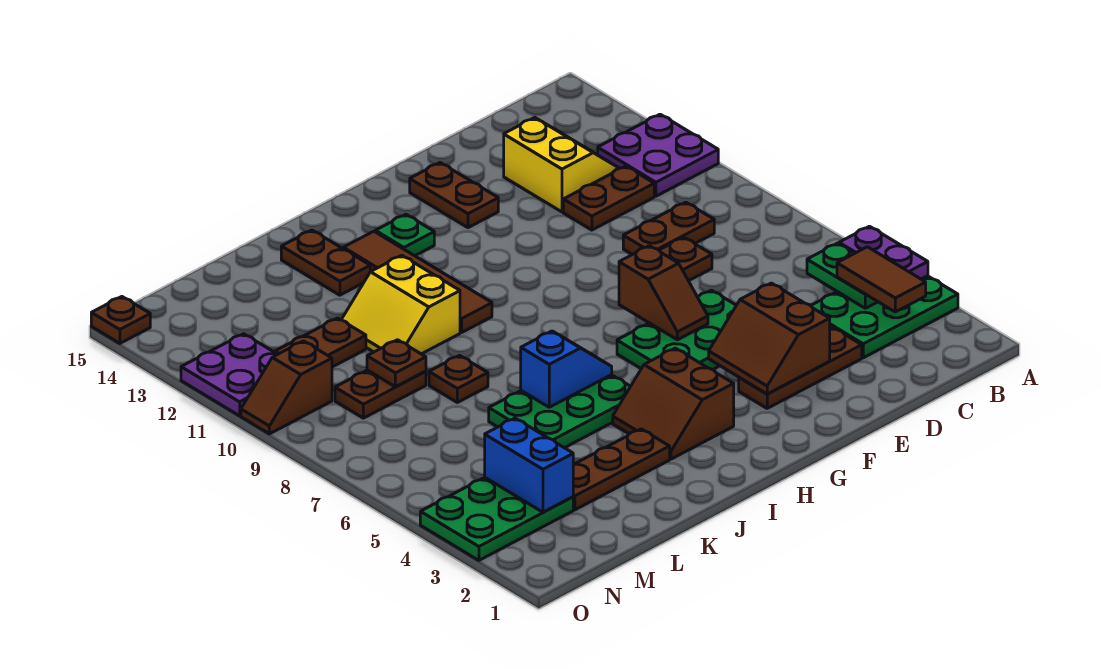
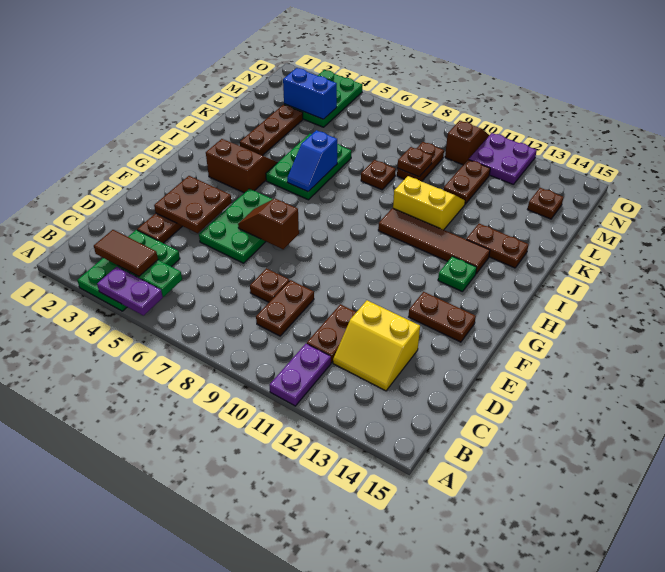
purple plate A11:B12 level 1 -> purple plate A11:B11 level 1
brown slope E3:F4 level 2 top E -> brown plate E3:F4 level 2
brown plate O15 level 1 -> brown plate M14 level 1

